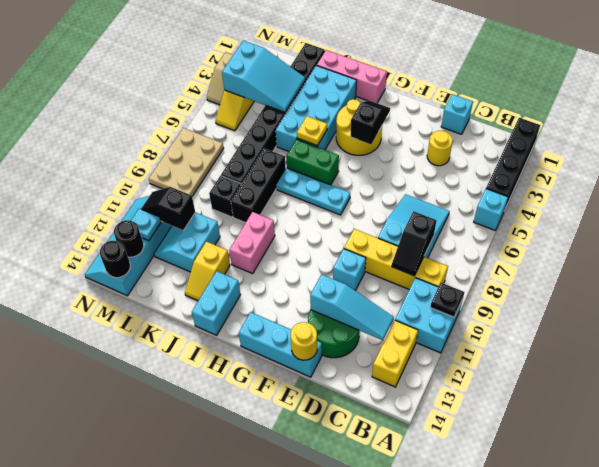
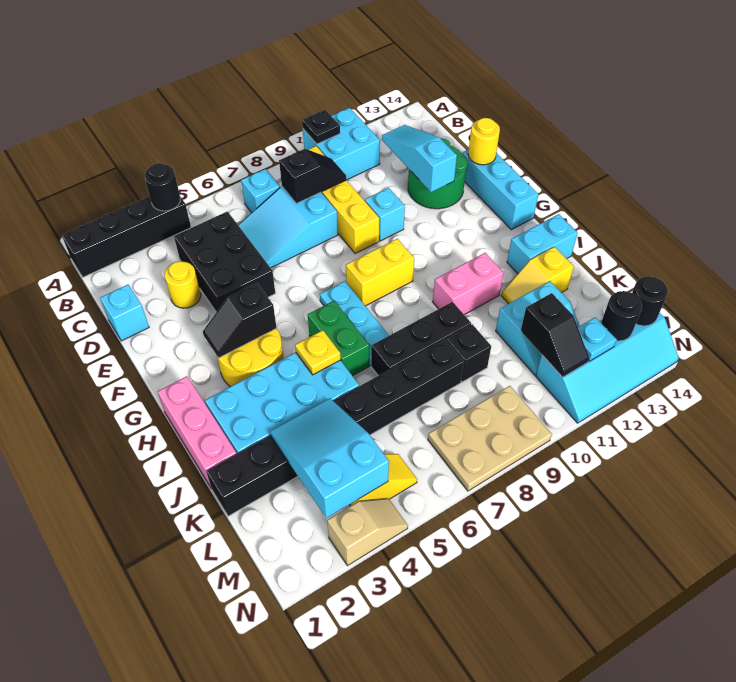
none -> black round brick A4 level 2
cyan brick A5 level 1 -> cyan brick B7 level 1
yellow brick B12:B13 level 1 -> yellow brick G8:G9 level 1
none -> black brick C4:E5 level 1
yellow slope J12:J13 level 1 top 12 -> yellow slope J12:J13 level 1 top 13

